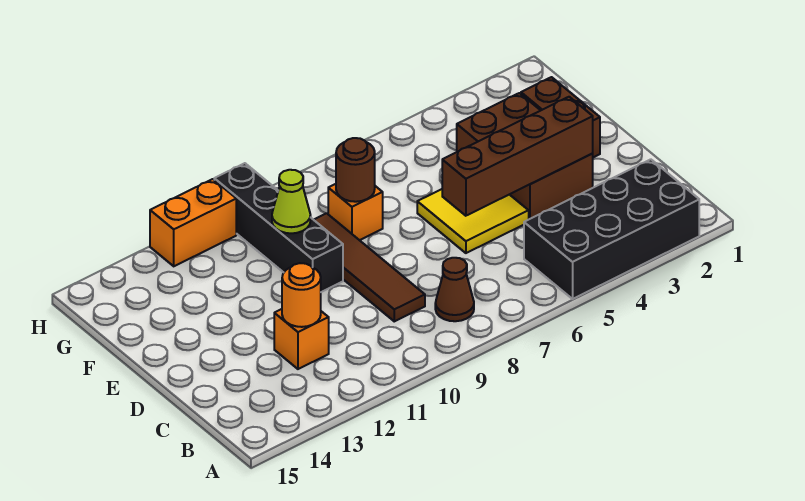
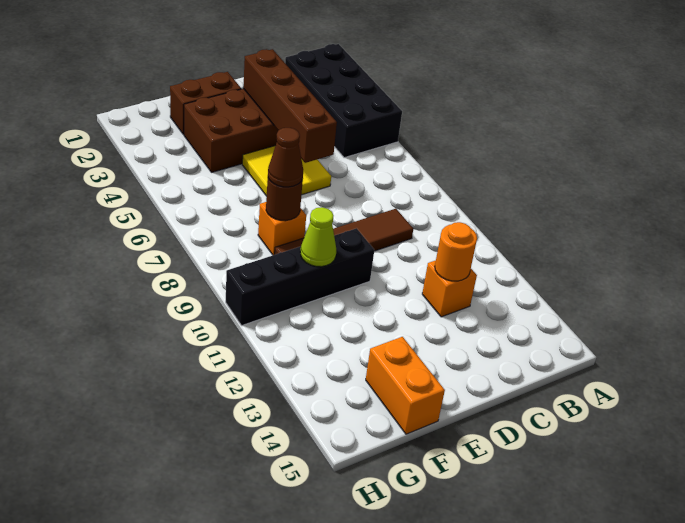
brown cone B8 level 1 -> brown cone F8 level 3
orange brick H11:H12 level 1 -> orange brick F14:F15 level 1

